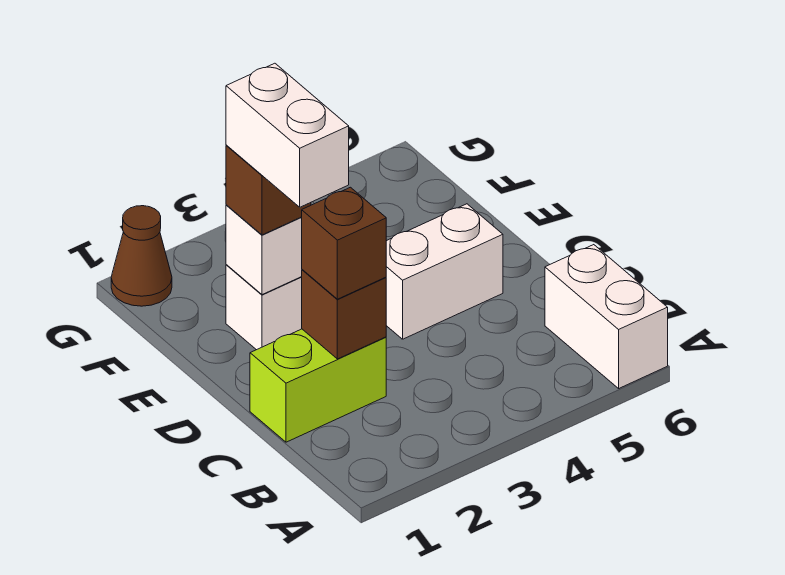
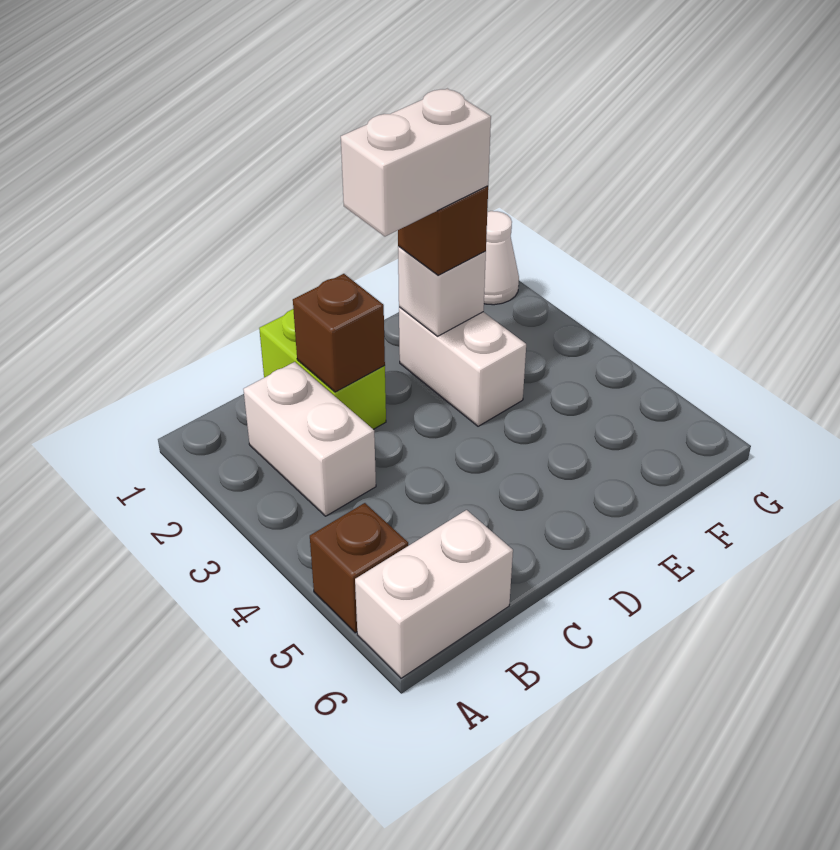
brown brick C2 level 3 -> brown brick A5 level 1
white brick D4:D5 level 1 -> white brick B2:B3 level 1
brown cone G1 level 1 -> white cone G1 level 1

